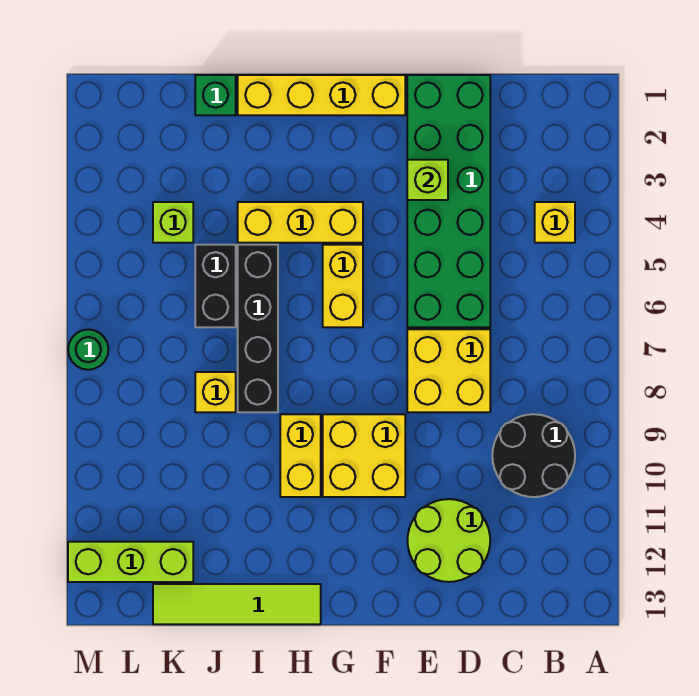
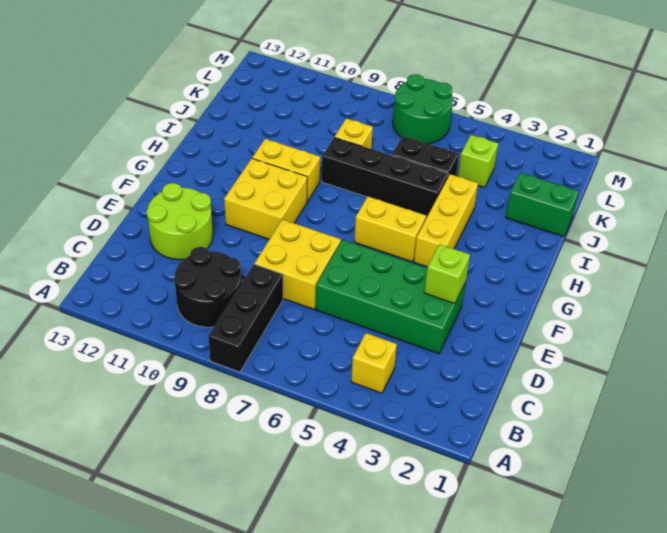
none -> black brick A8:C8 level 1
green brick D1:E6 level 1 -> green brick D3:E6 level 1
yellow brick F1:I1 level 1 -> none
lime tile H13:K13 level 1 -> none
green brick J1 level 1 -> green brick J1:J2 level 1
lime brick K12:M12 level 1 -> none
green round brick M7 level 1 -> green round brick L6:M7 level 1

